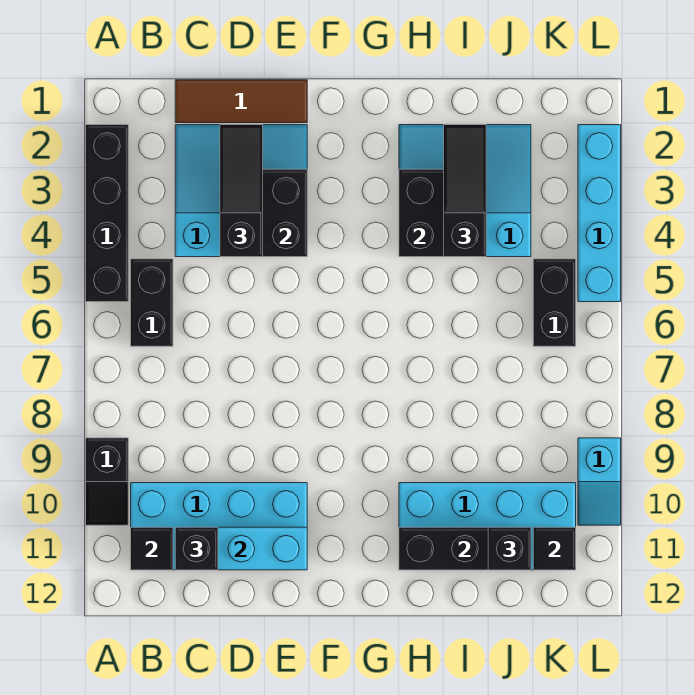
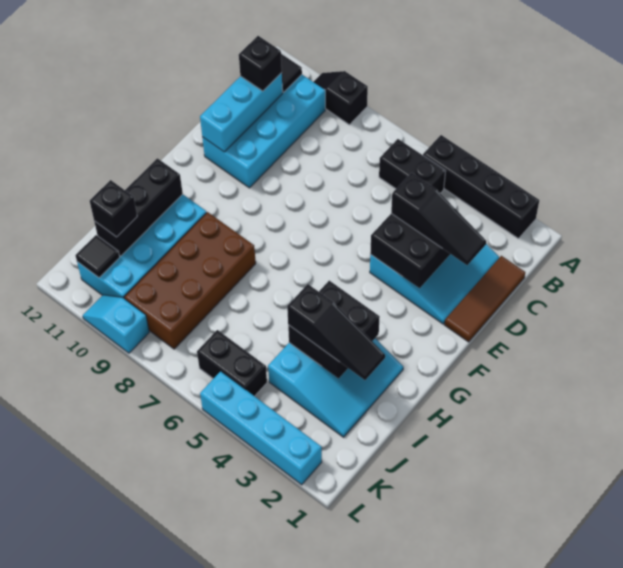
none -> brown brick H8:K9 level 1

